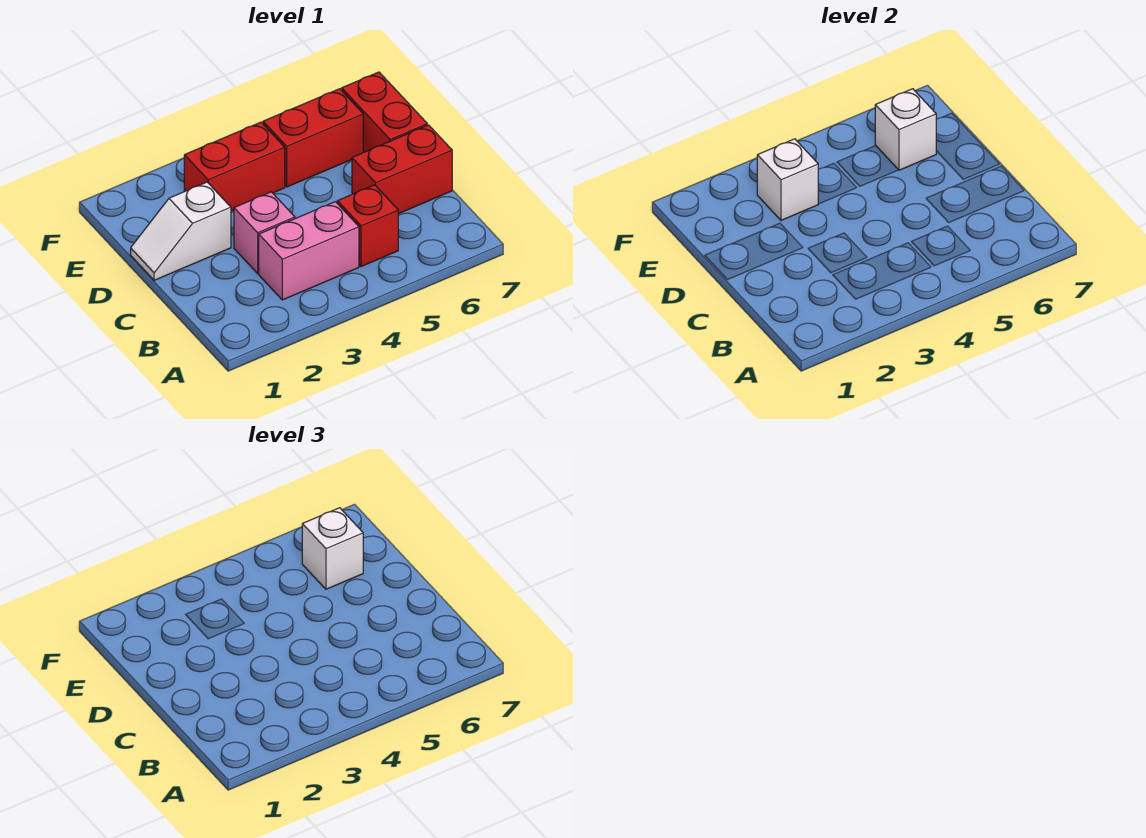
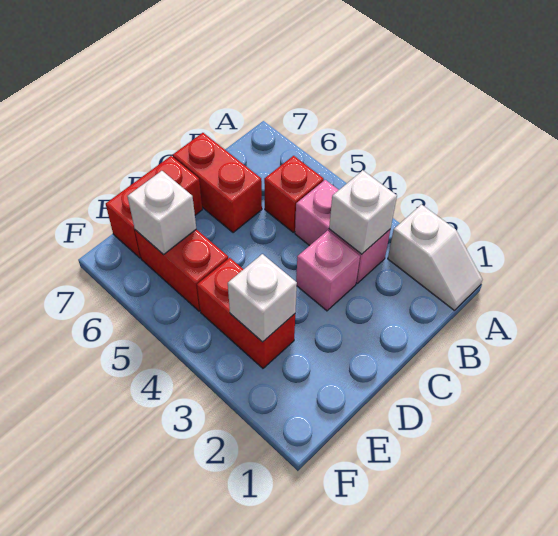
white slope D1:D2 level 1 top 2 -> white slope A1:A2 level 1 top 2
white brick E6 level 3 -> white brick B3 level 2

